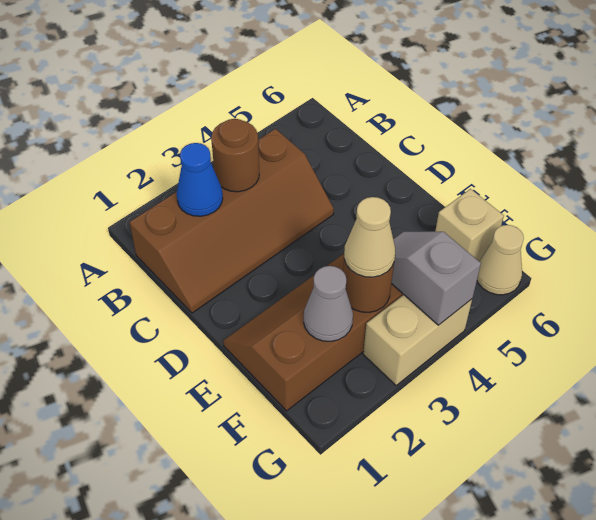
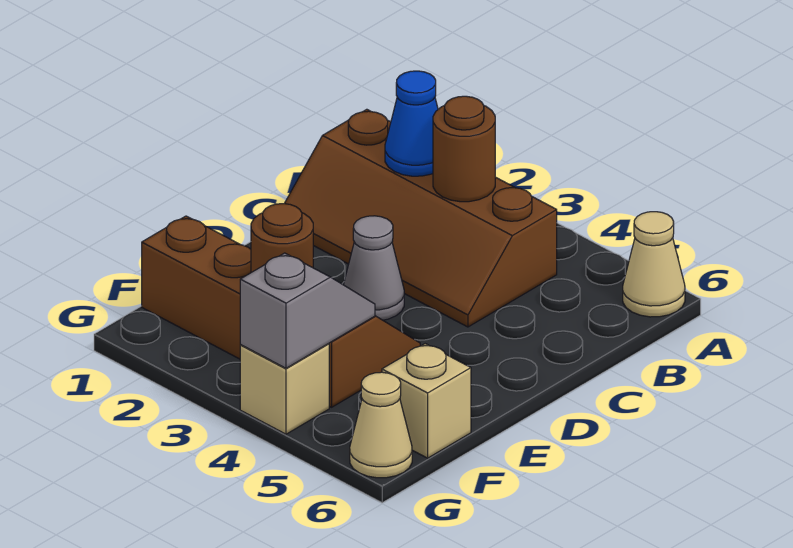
grey cone F2 level 2 -> grey cone D3 level 1
tan cone F3 level 3 -> tan cone A6 level 1
tan brick G3:G4 level 1 -> tan brick G4 level 1

